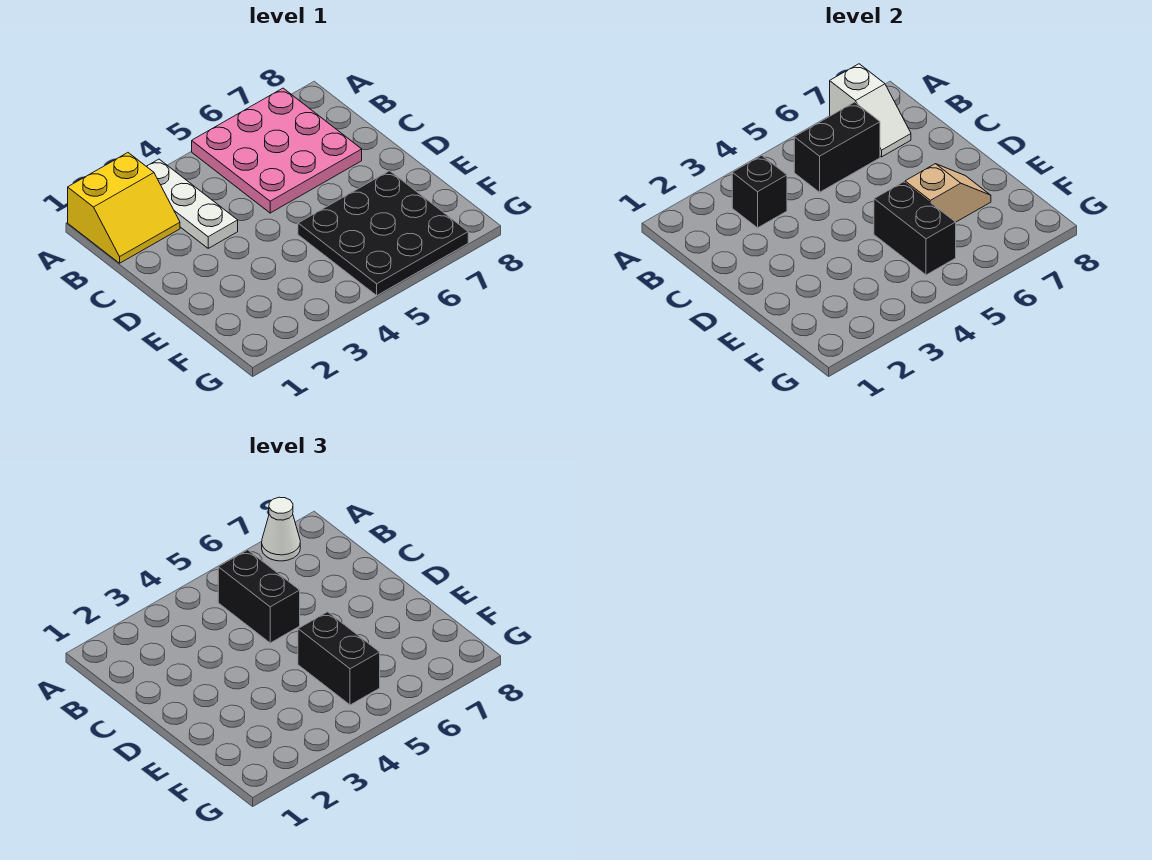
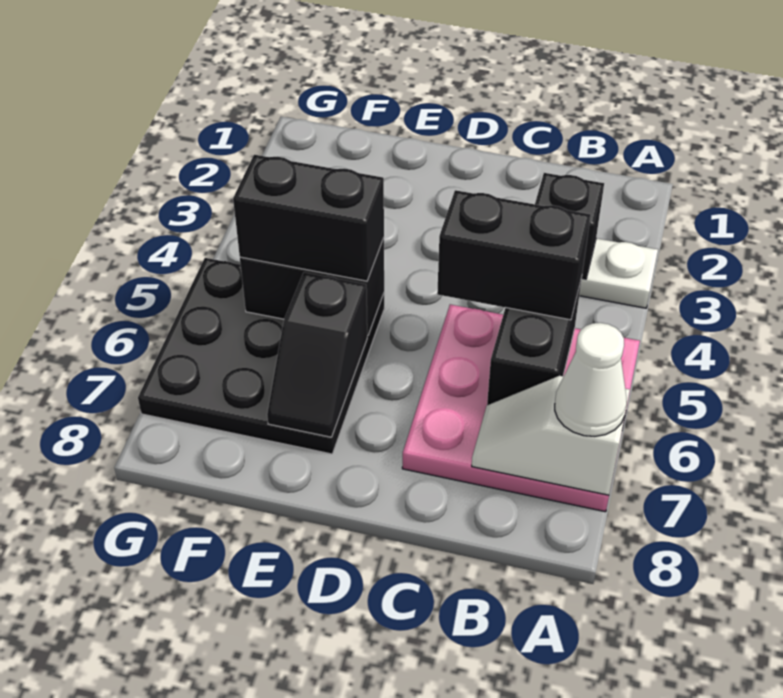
yellow slope A1:B2 level 1 top A -> none
tan slope E6:E7 level 2 top 6 -> black slope E6:E7 level 2 top 6

